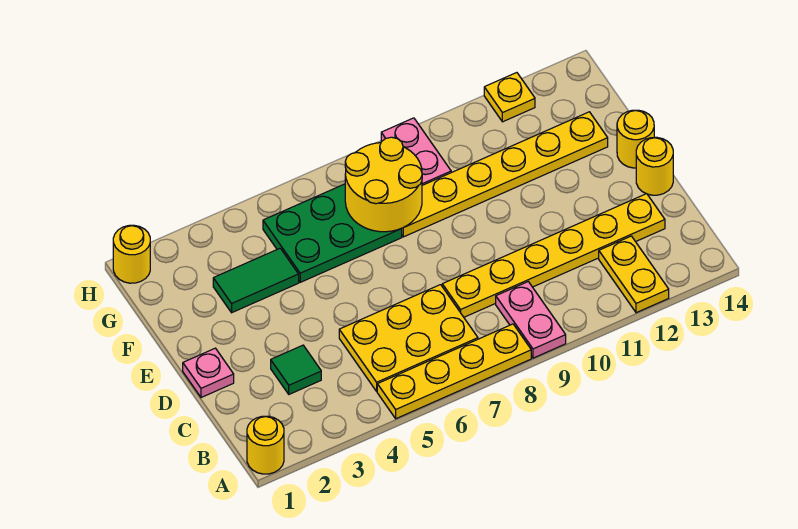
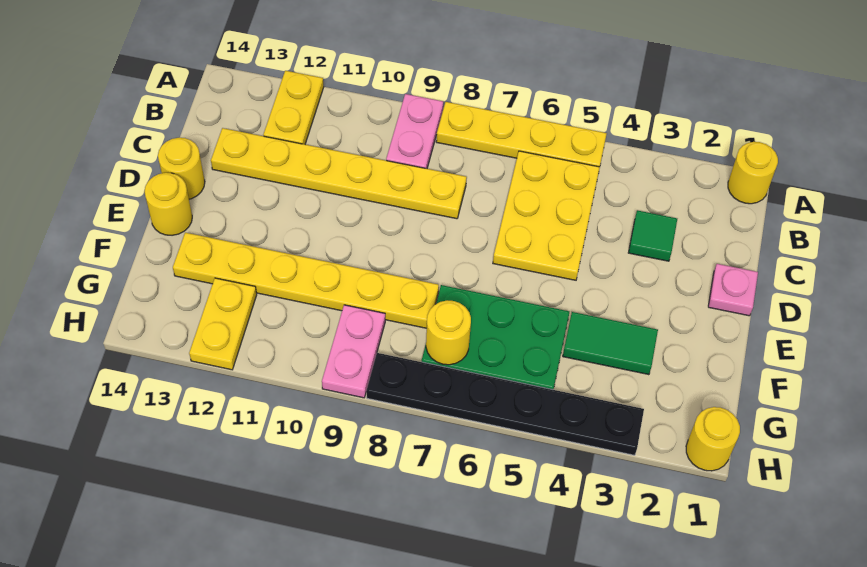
yellow plate B5:C7 level 1 -> yellow plate B5:D6 level 1
yellow round brick F7:G8 level 2 -> yellow round brick G7 level 2
none -> black plate H3:H8 level 1
yellow plate H12 level 1 -> yellow plate G12:H12 level 1

